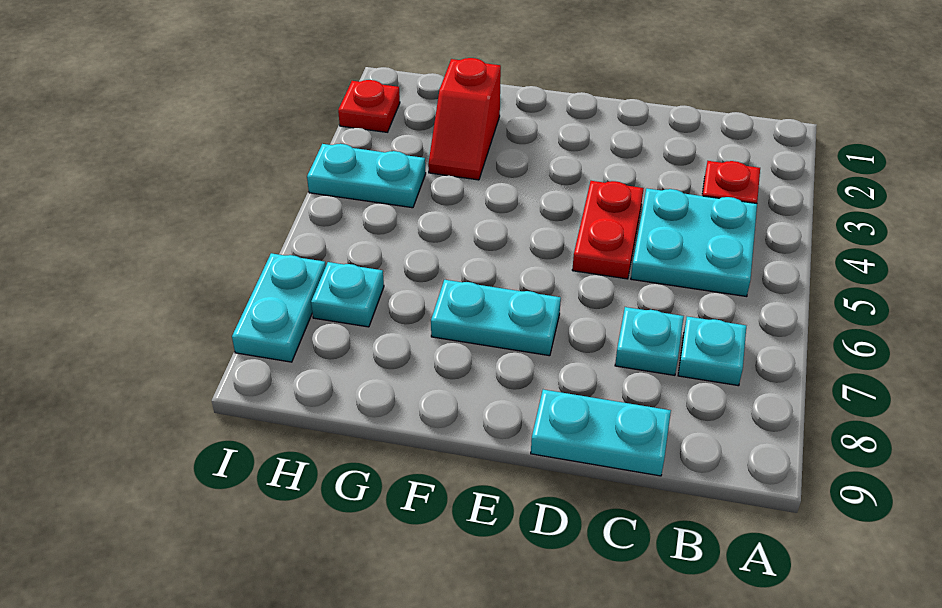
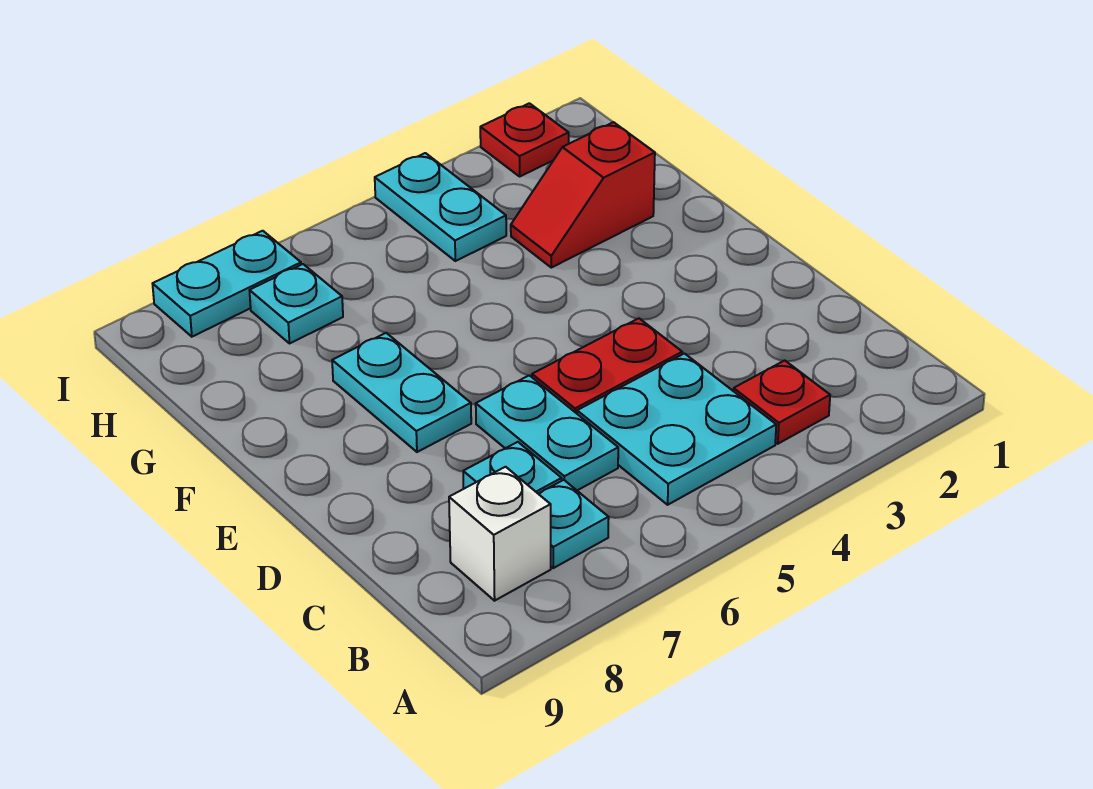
none -> white brick B8 level 1
cyan plate C9:D9 level 1 -> cyan plate C6:D6 level 1

